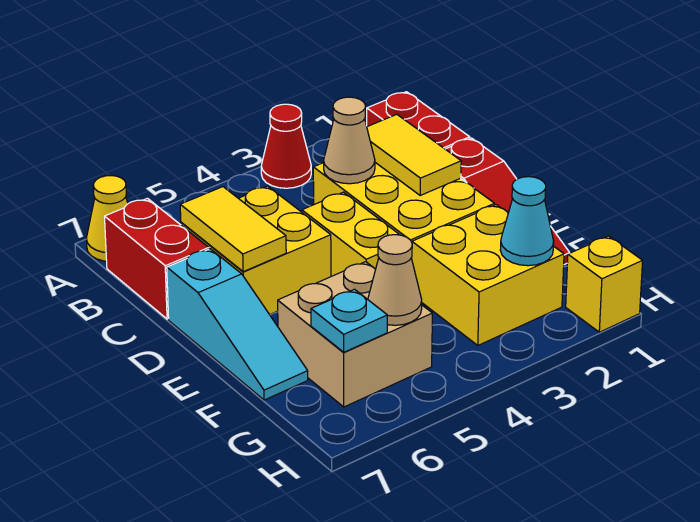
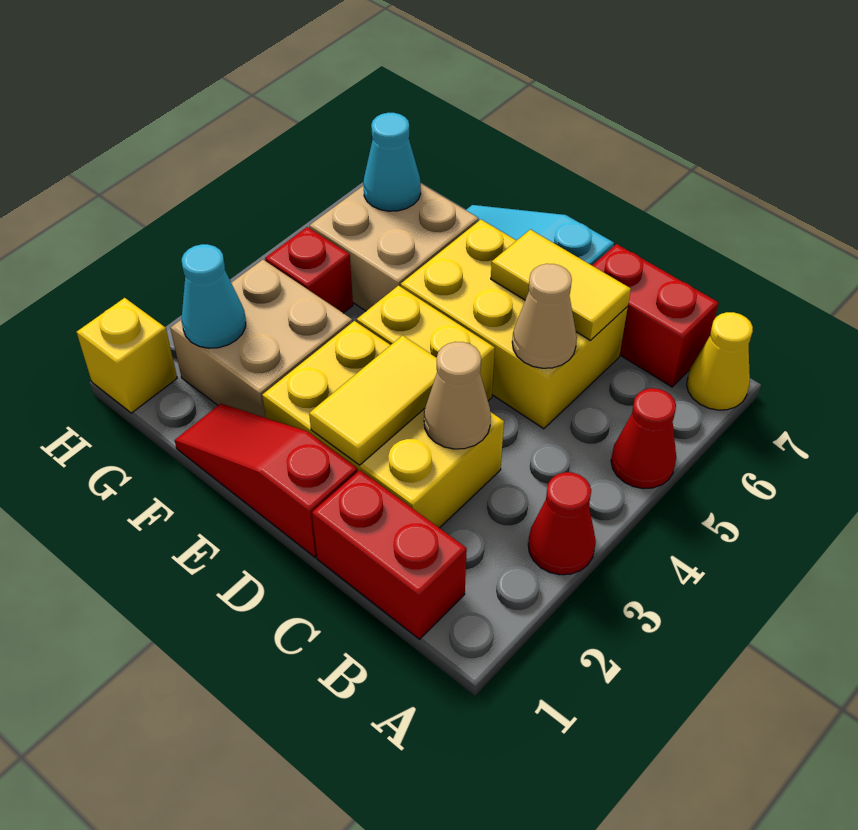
none -> red cone A5 level 1
yellow tile C2:D2 level 2 -> yellow tile D2:D3 level 2
yellow brick C5:D6 level 1 -> yellow brick C5:E6 level 1
yellow brick F2:G3 level 1 -> tan brick F2:G3 level 1
none -> red brick G4 level 1
tan cone G5 level 2 -> tan cone C5 level 2
cyan plate G6 level 2 -> cyan cone G6 level 2

